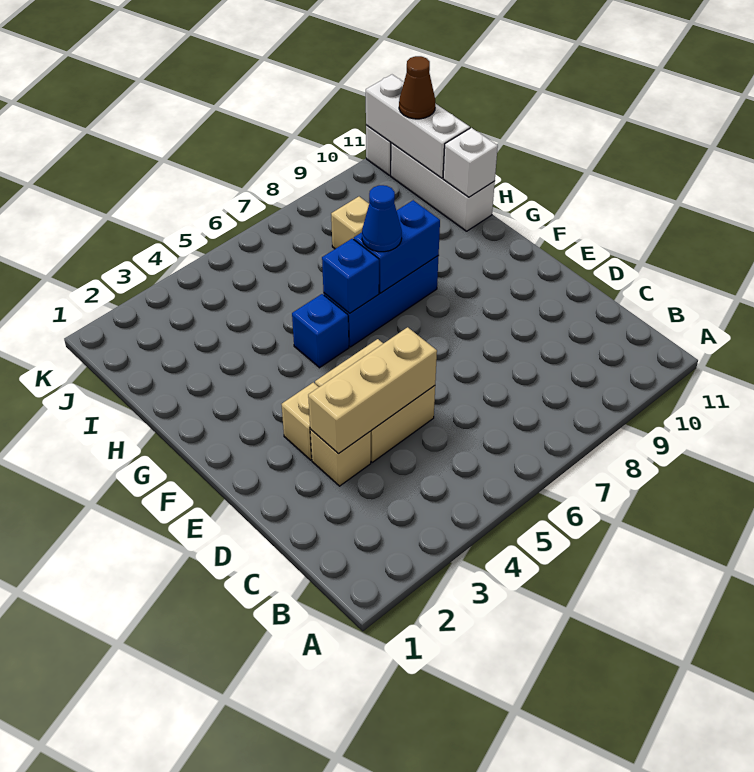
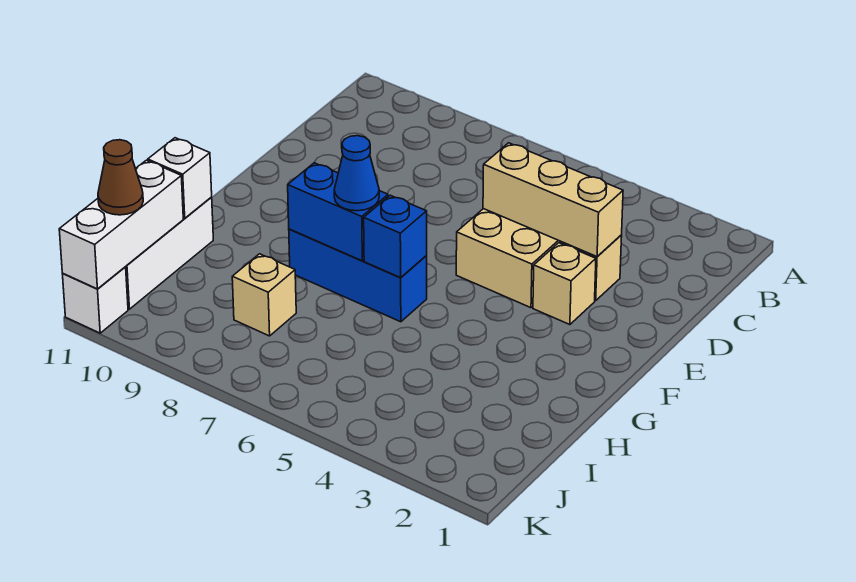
blue brick G5 level 1 -> none

